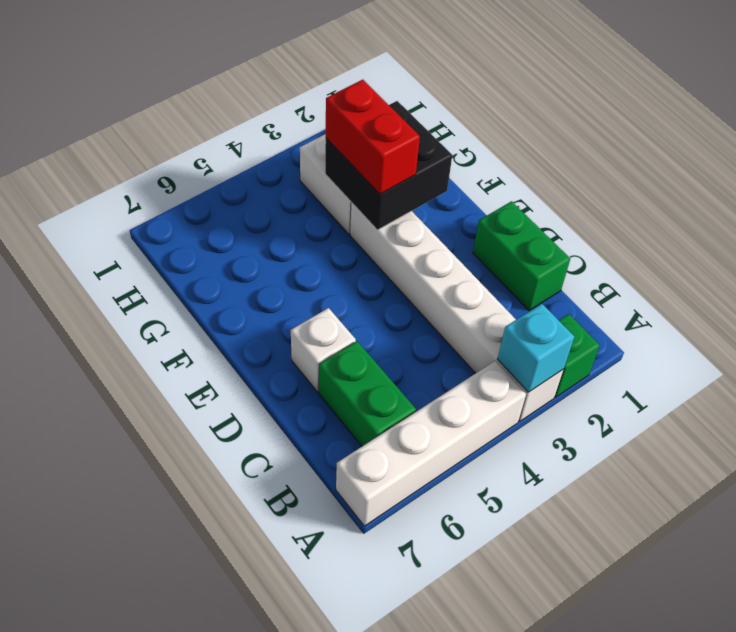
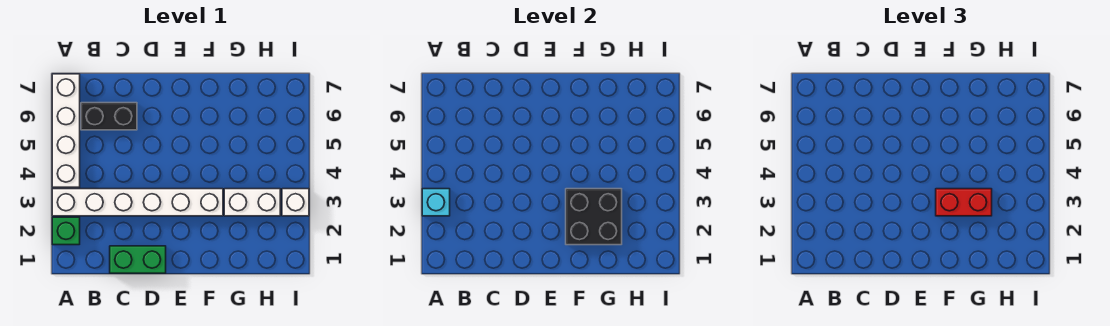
green brick B6:C6 level 1 -> black brick B6:C6 level 1
white brick D6 level 1 -> white brick I3 level 1

